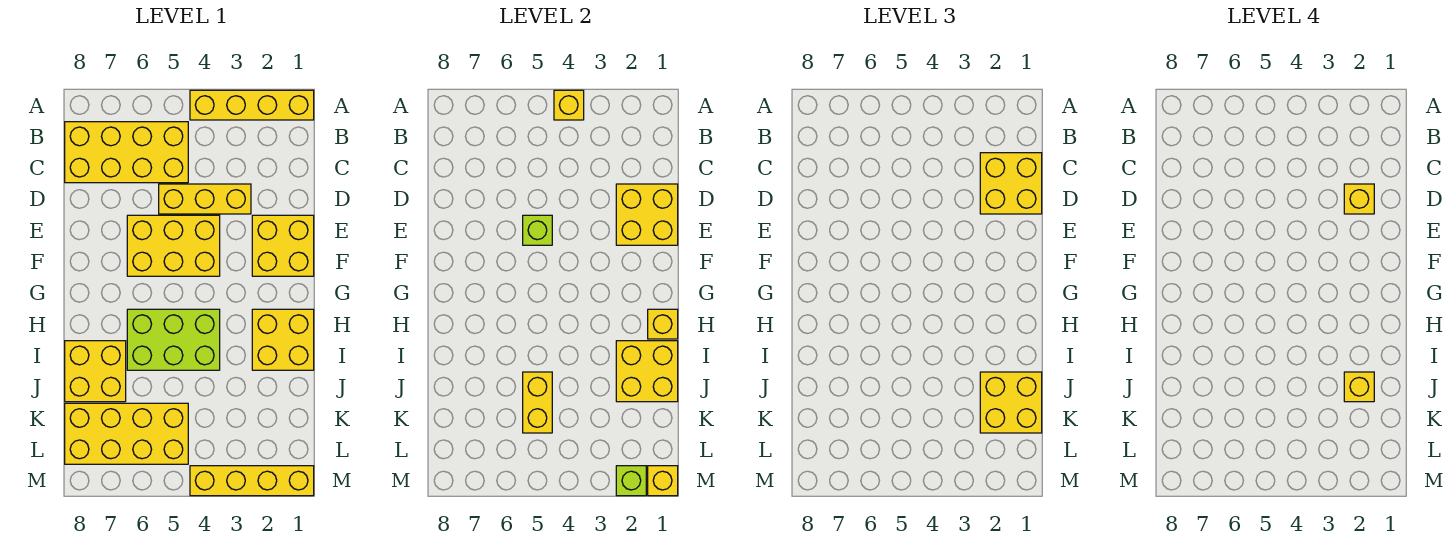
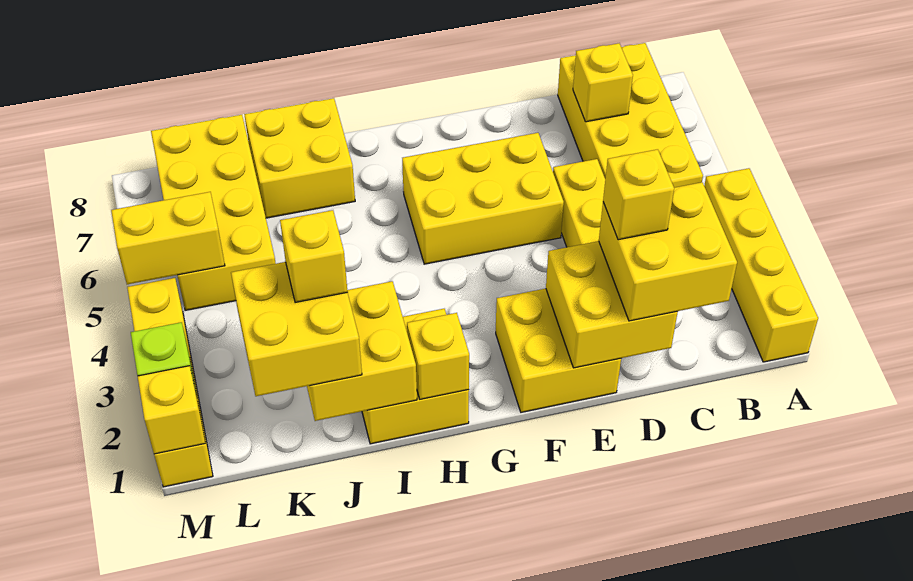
yellow brick A4 level 2 -> yellow brick C7 level 2
yellow brick E4:F6 level 1 -> yellow brick E5:G6 level 1
lime brick E5 level 2 -> none
lime brick H4:I6 level 1 -> none
yellow brick J5:K5 level 2 -> yellow brick L5:M5 level 2

